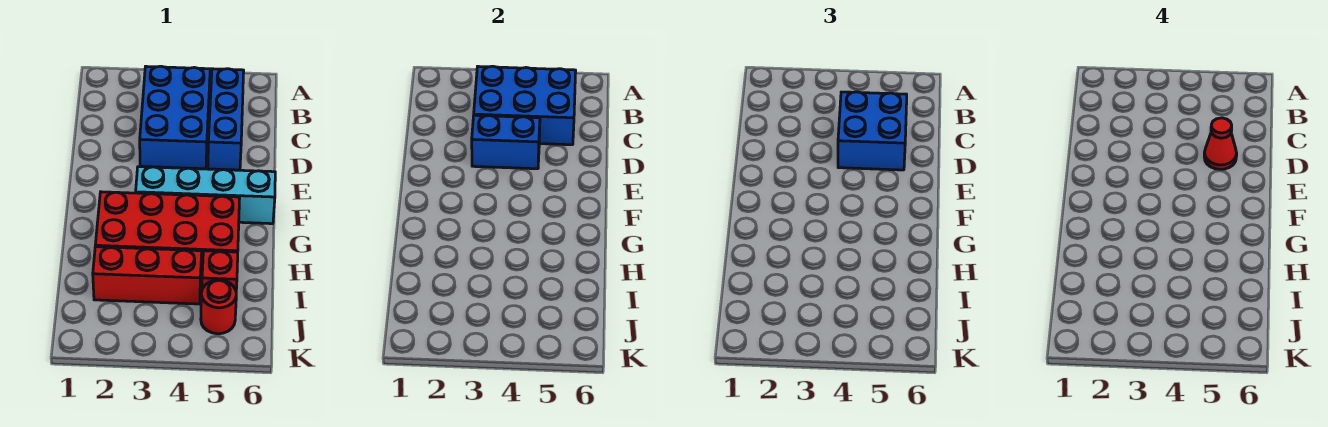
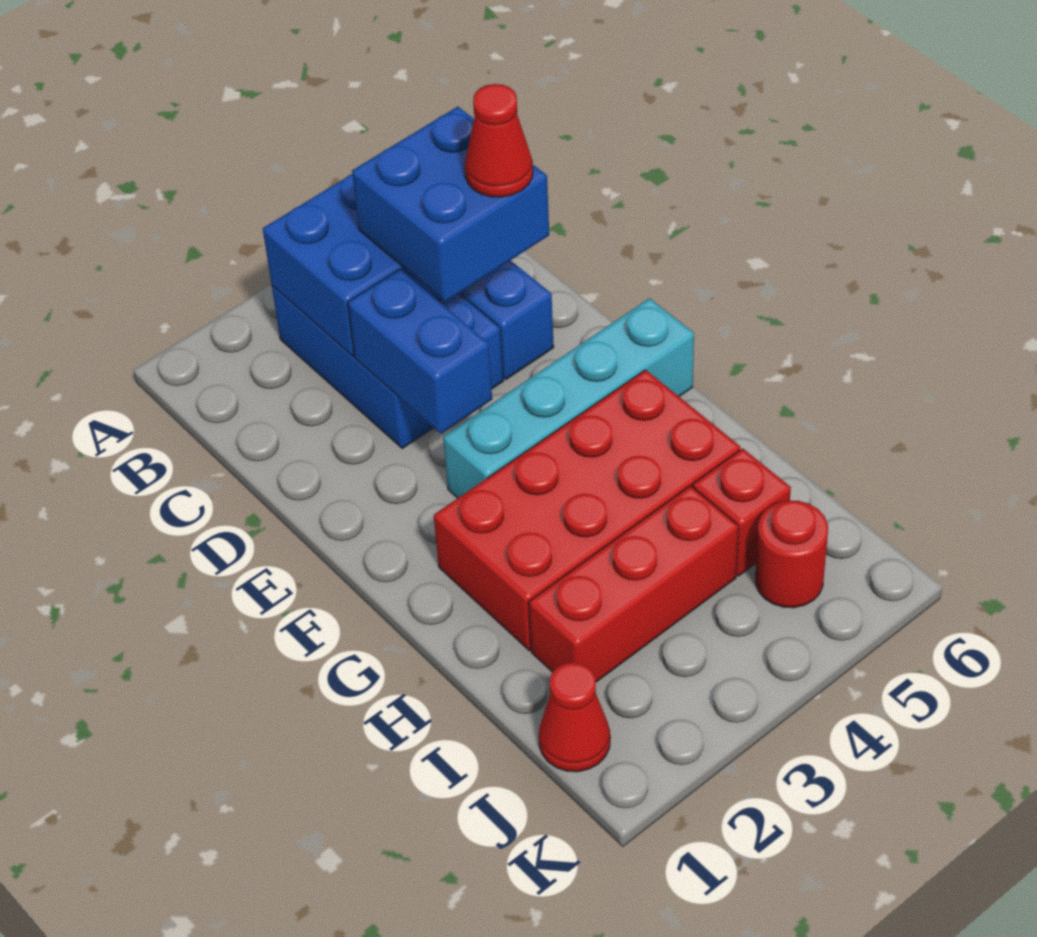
blue brick D3:D4 level 2 -> blue brick D3:E3 level 2
none -> red cone J1 level 1

